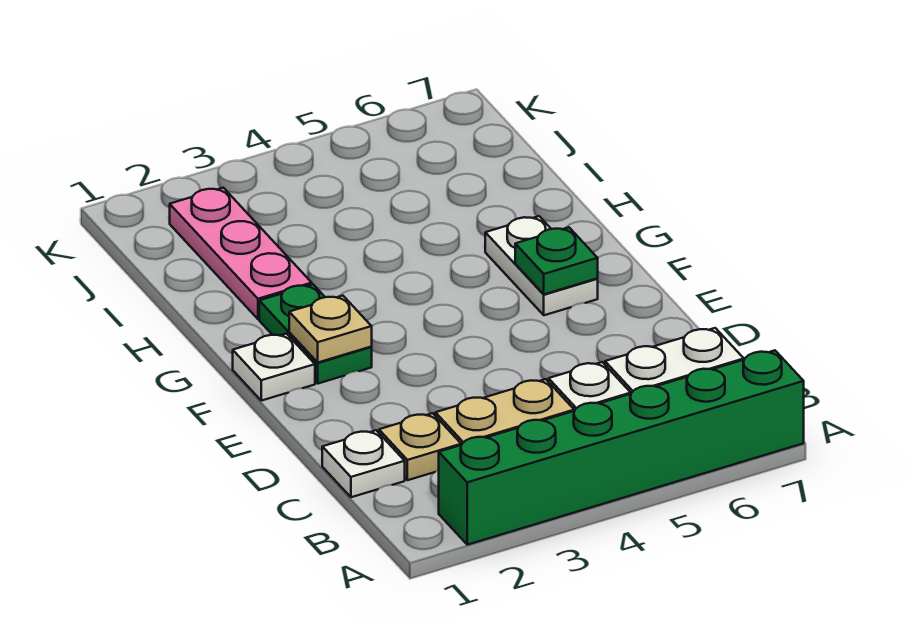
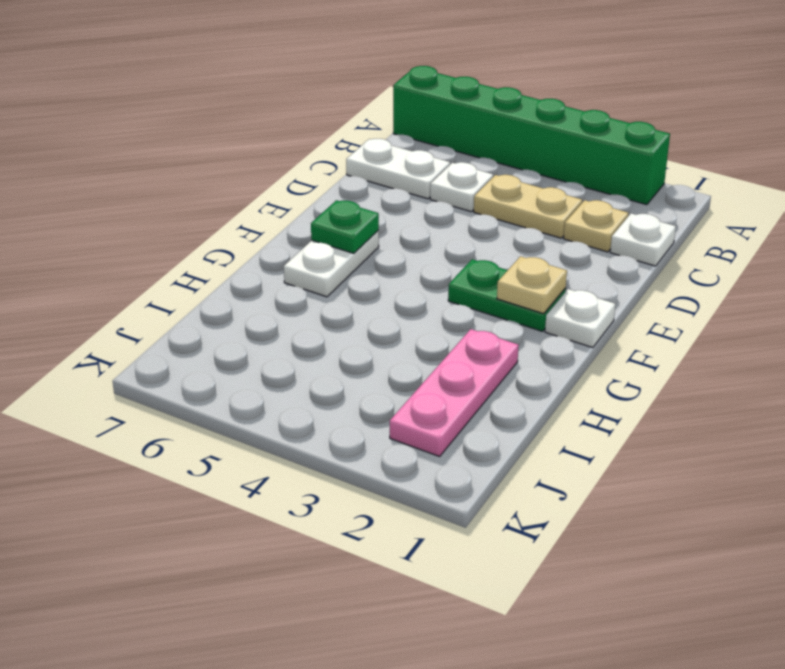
green plate F2:G2 level 1 -> green plate F2:F3 level 1

